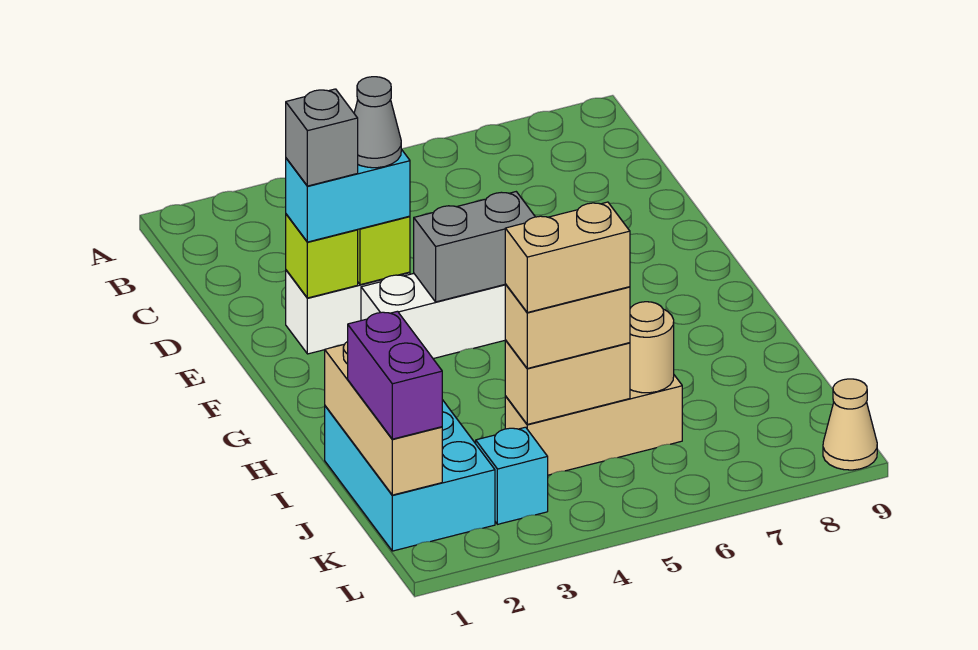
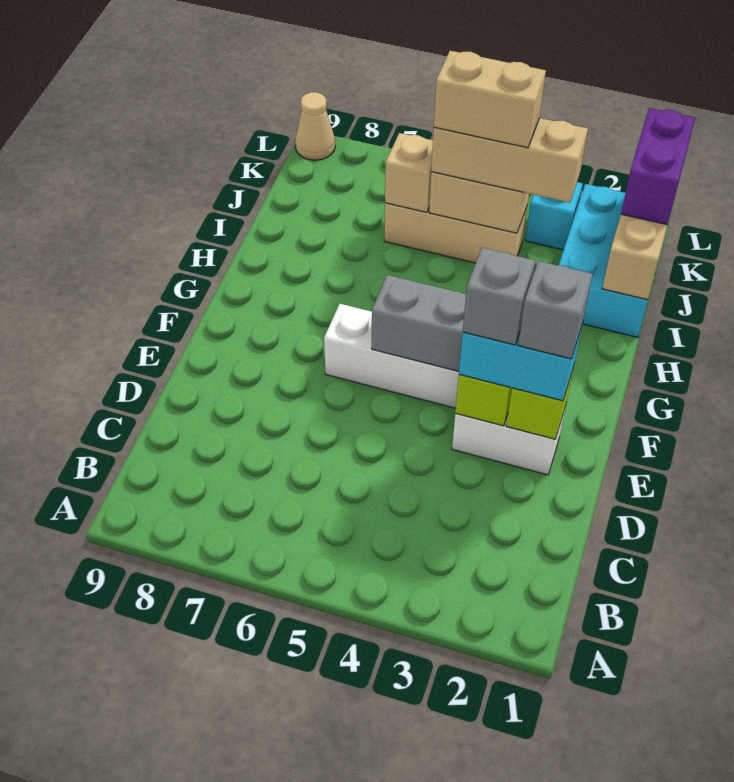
grey cone E3 level 4 -> grey brick E3 level 4
tan brick J4:J5 level 3 -> tan brick J3:J5 level 3
tan round brick J6 level 2 -> tan brick J6 level 2

